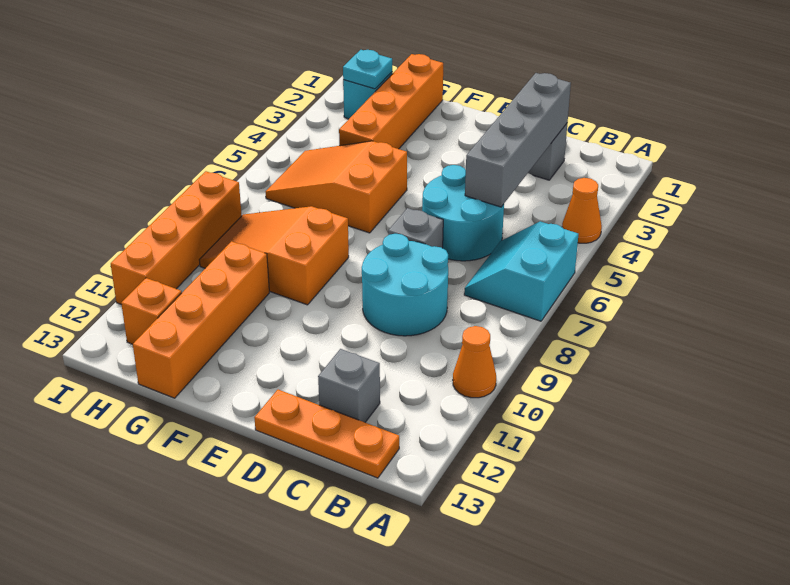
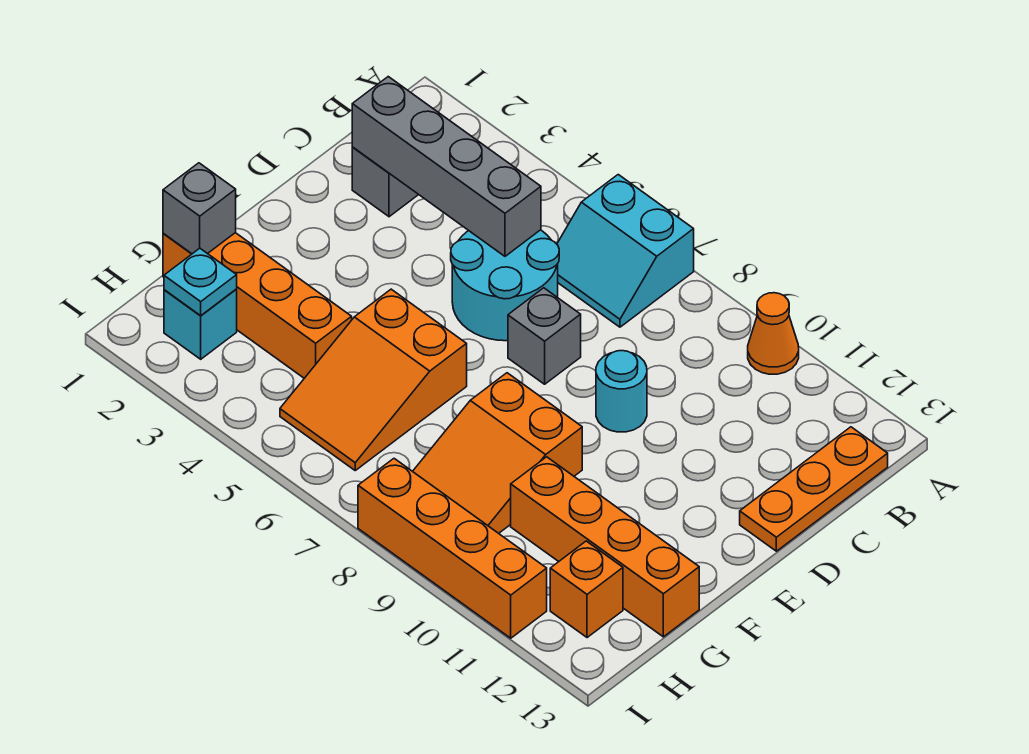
orange cone A4 level 1 -> none
cyan round brick C8:D9 level 1 -> cyan round brick D9 level 1
grey brick C12 level 1 -> grey brick G1 level 2

